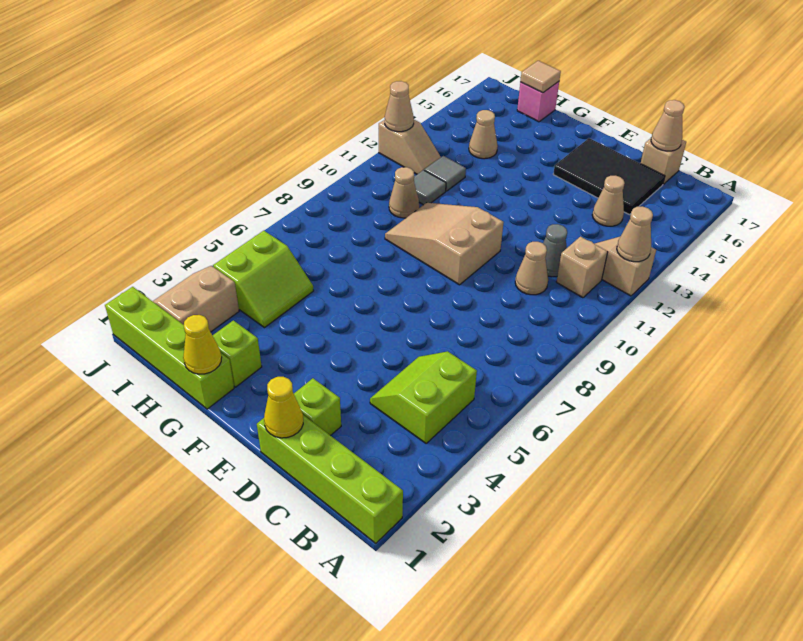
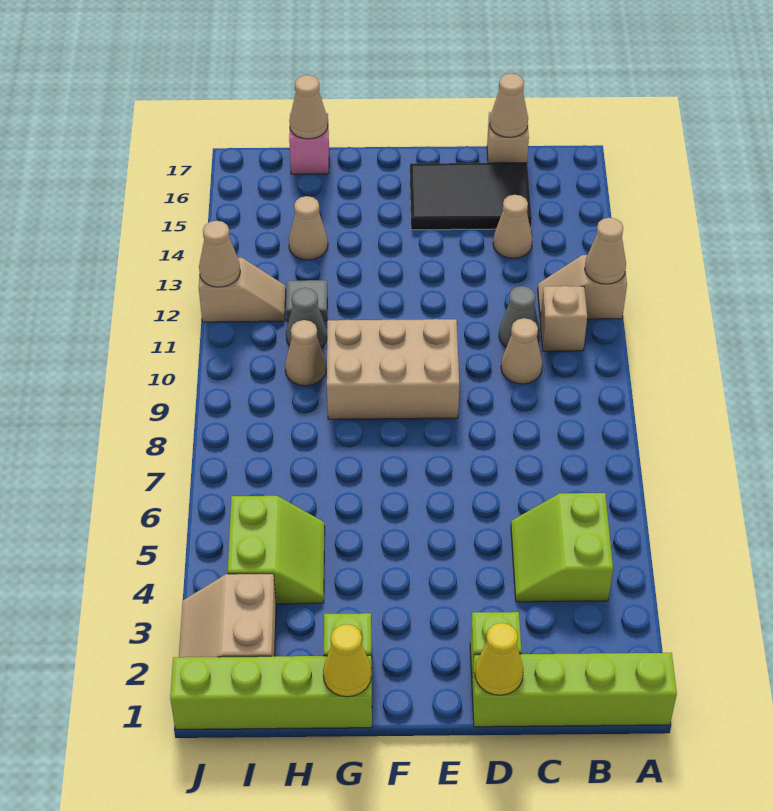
tan slope E9:G10 level 1 top E -> tan brick E9:G10 level 1
grey tile H11 level 1 -> grey cone H11 level 1
tan tile H17 level 2 -> tan cone H17 level 2

